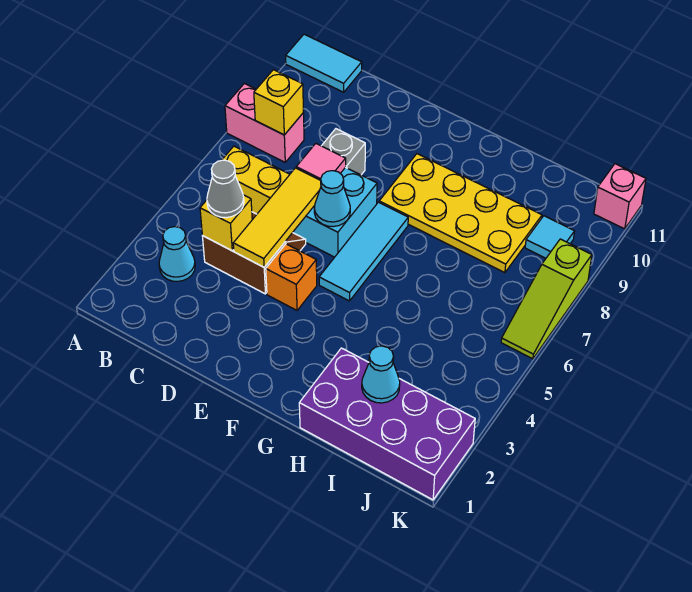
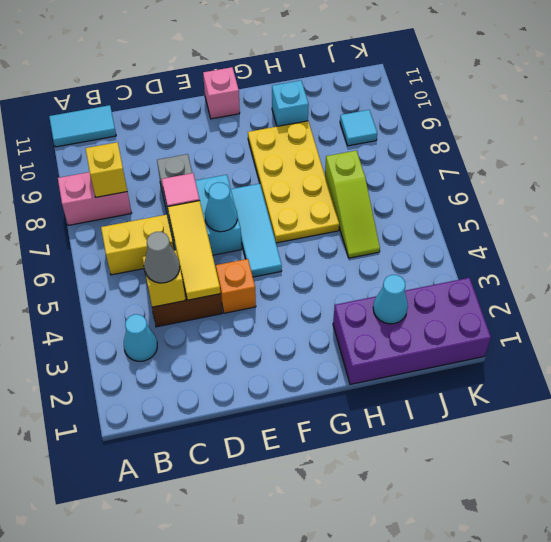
yellow plate F8:I9 level 1 -> yellow plate G6:H9 level 1
none -> cyan brick H10 level 1
lime slope K6:K8 level 1 top 8 -> lime slope I5:I7 level 1 top 7
pink brick K11 level 1 -> pink brick F11 level 1

